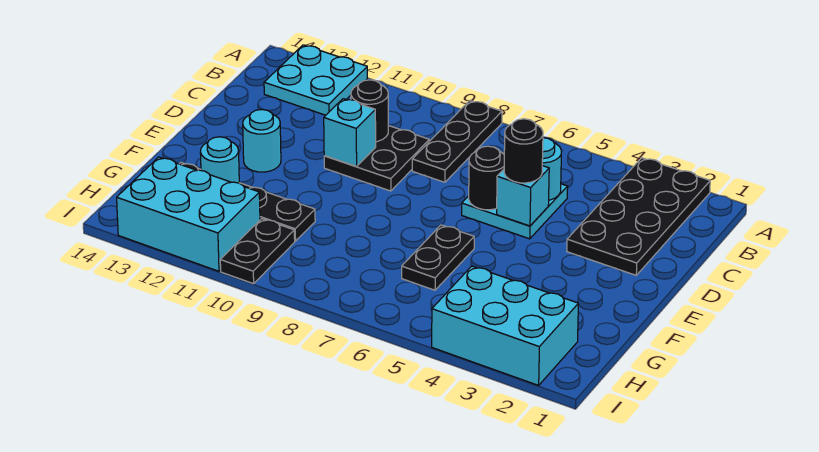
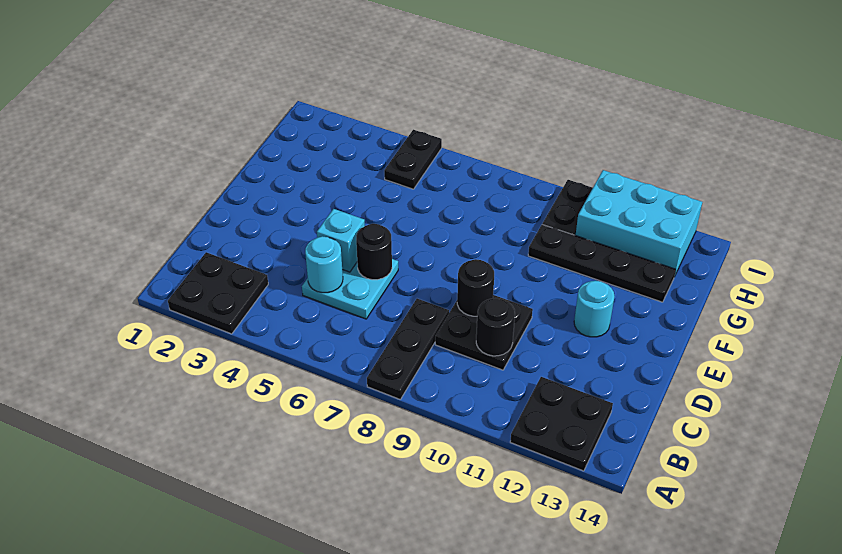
black plate A2:D3 level 1 -> black plate A2:B3 level 1
cyan plate A12:B13 level 1 -> black plate A12:B13 level 1
black round brick D5 level 3 -> black round brick D9 level 2
cyan brick D10 level 2 -> none
black plate F6:G6 level 1 -> black plate H5:I5 level 1
cyan round brick G12 level 2 -> none
cyan brick H2:I4 level 1 -> none

